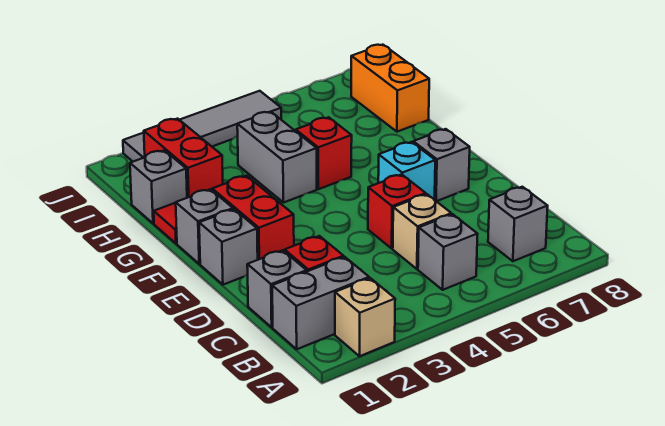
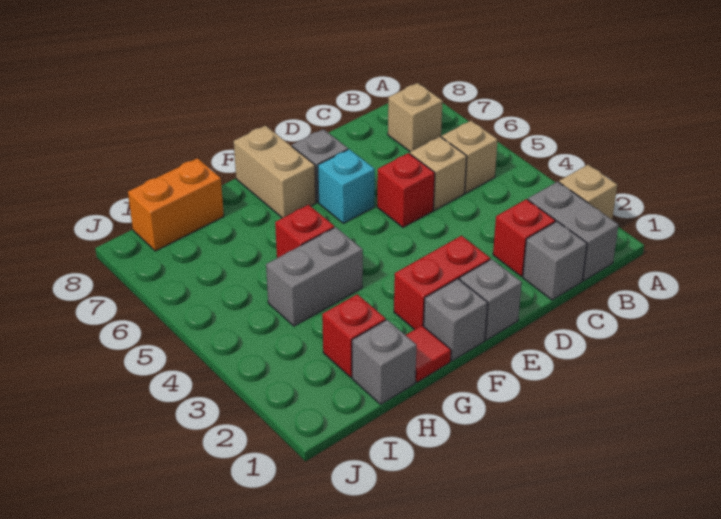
grey brick B5 level 1 -> tan brick B5 level 1
grey brick B7 level 1 -> tan brick B7 level 1
none -> tan brick F7:F8 level 1
red brick H2:I2 level 1 -> red brick H2 level 1
grey tile J2:J5 level 1 -> none

